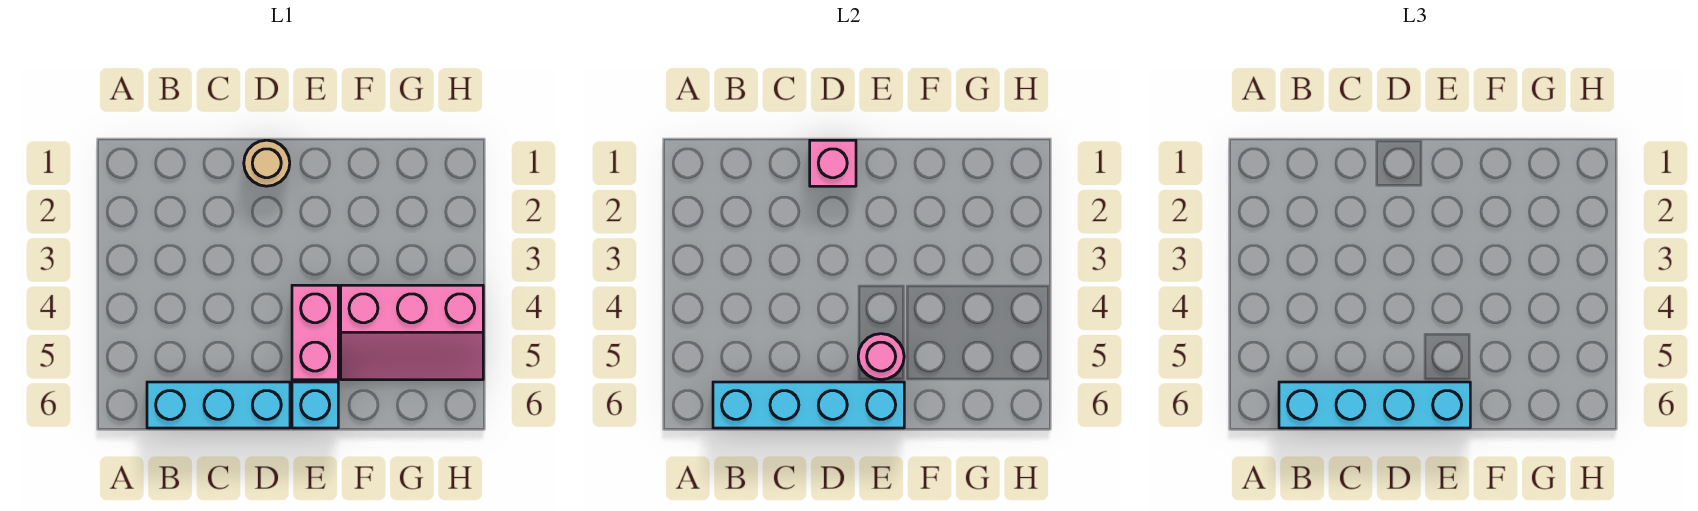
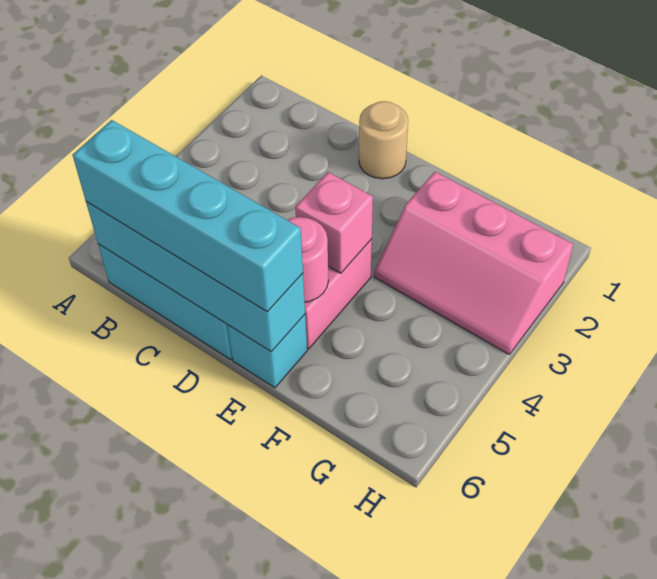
pink brick D1 level 2 -> pink brick E4 level 2
pink slope F4:H5 level 1 top 4 -> pink slope F2:H3 level 1 top 2

